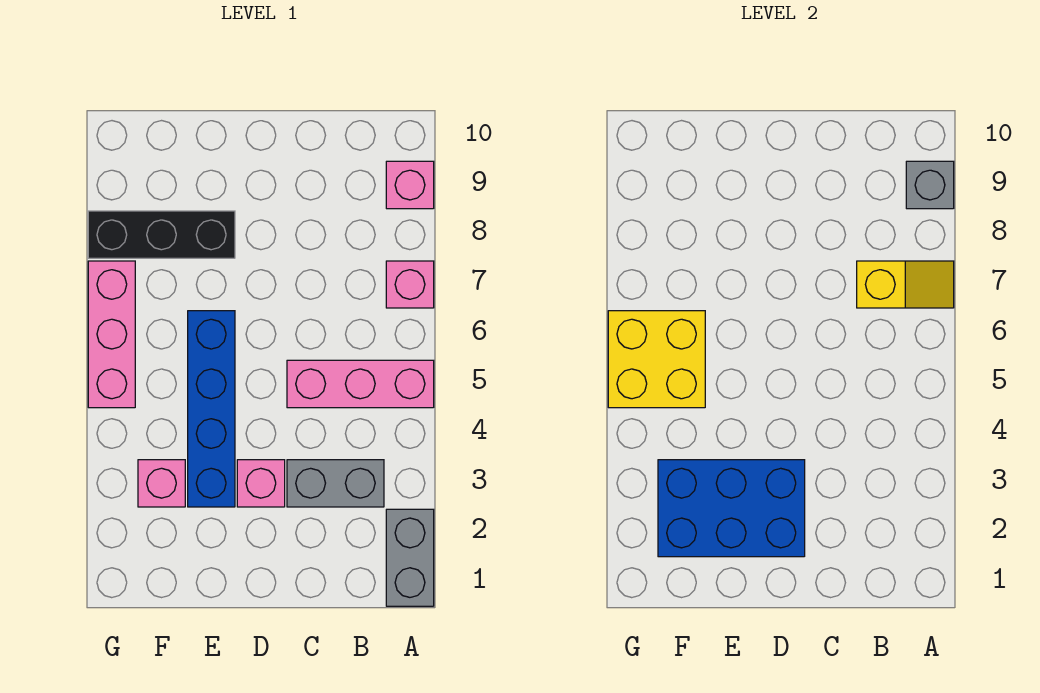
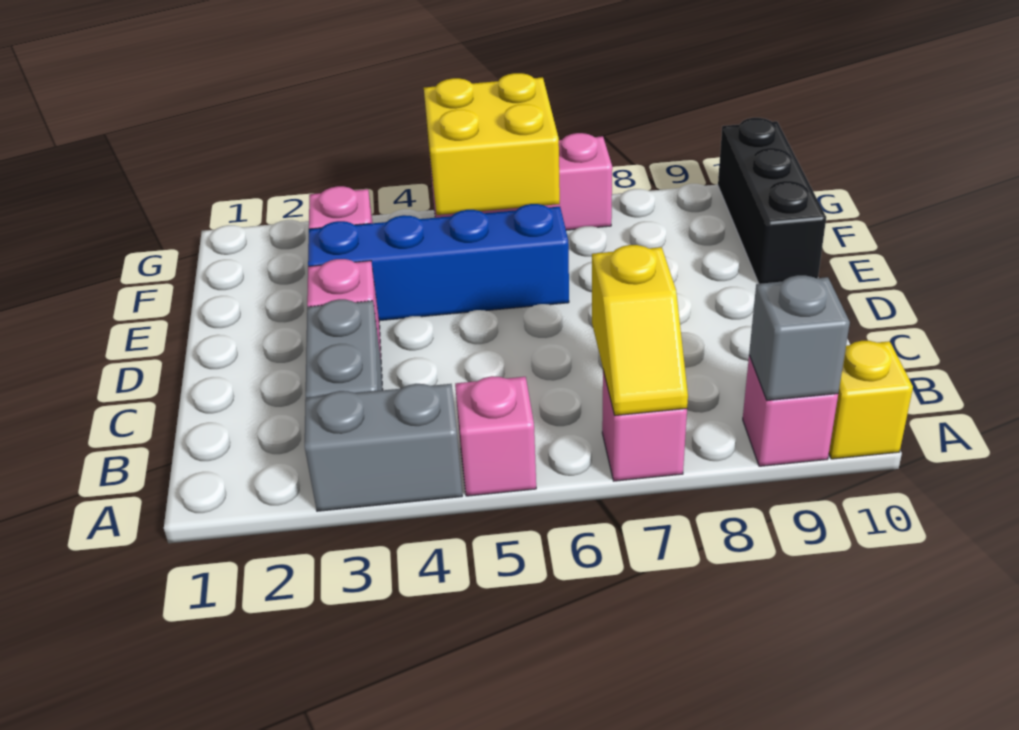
grey brick A1:A2 level 1 -> grey brick A3:A4 level 1
pink brick A5:C5 level 1 -> pink brick A5 level 1
none -> yellow brick A10 level 1
blue brick D2:F3 level 2 -> none
black brick E8:G8 level 1 -> black brick E10:G10 level 1

